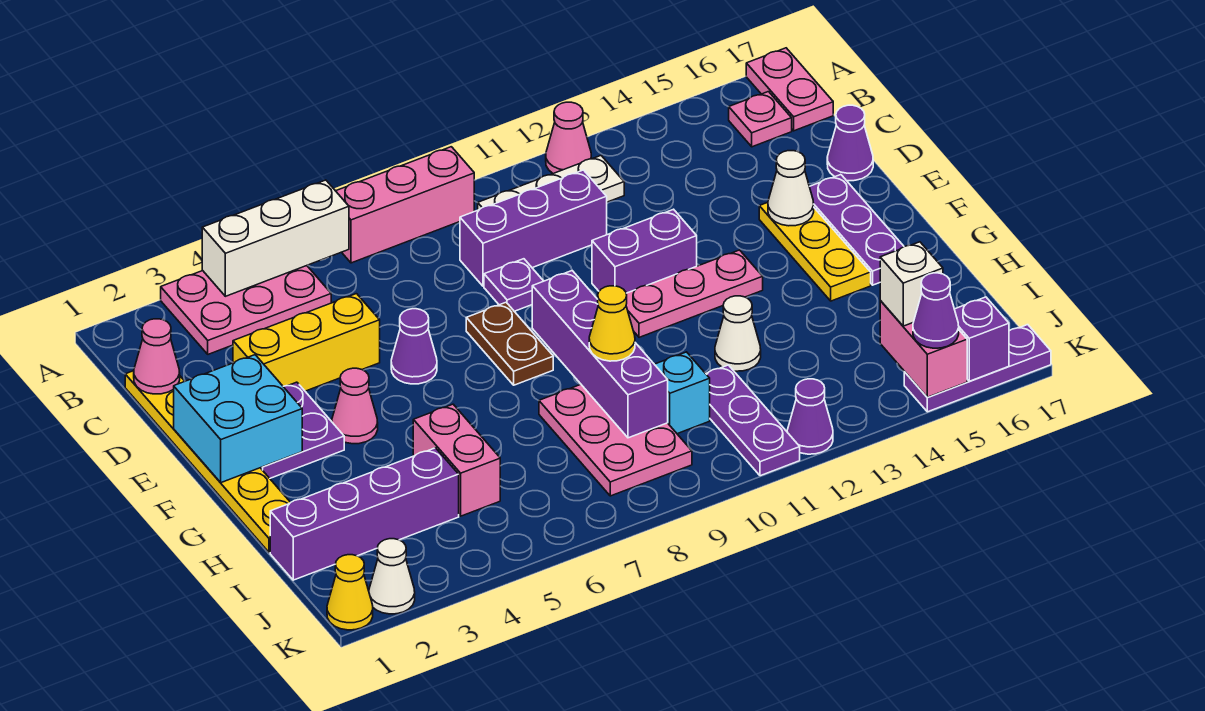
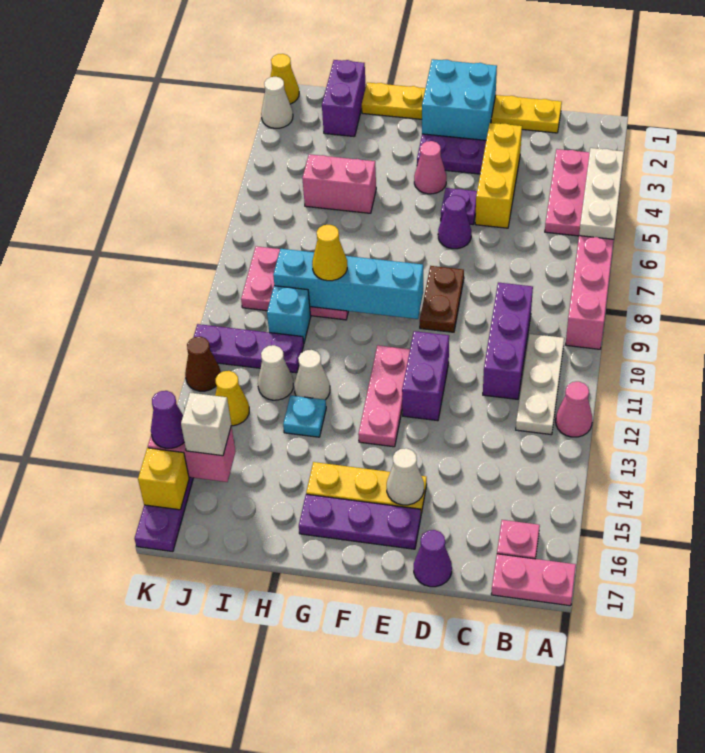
pink cone C1 level 2 -> none
purple plate D9 level 1 -> purple plate E5 level 1
brown plate E8:F8 level 1 -> brown plate E8:E9 level 1
purple brick F9:I9 level 2 -> cyan brick F9:I9 level 2
none -> cyan plate H13 level 1
purple brick I1:I4 level 1 -> purple brick I1:I2 level 1
none -> white cone I12 level 1
none -> yellow cone J13 level 1
purple cone K12 level 1 -> brown cone K12 level 1
purple brick K16 level 2 -> yellow brick K16 level 2

